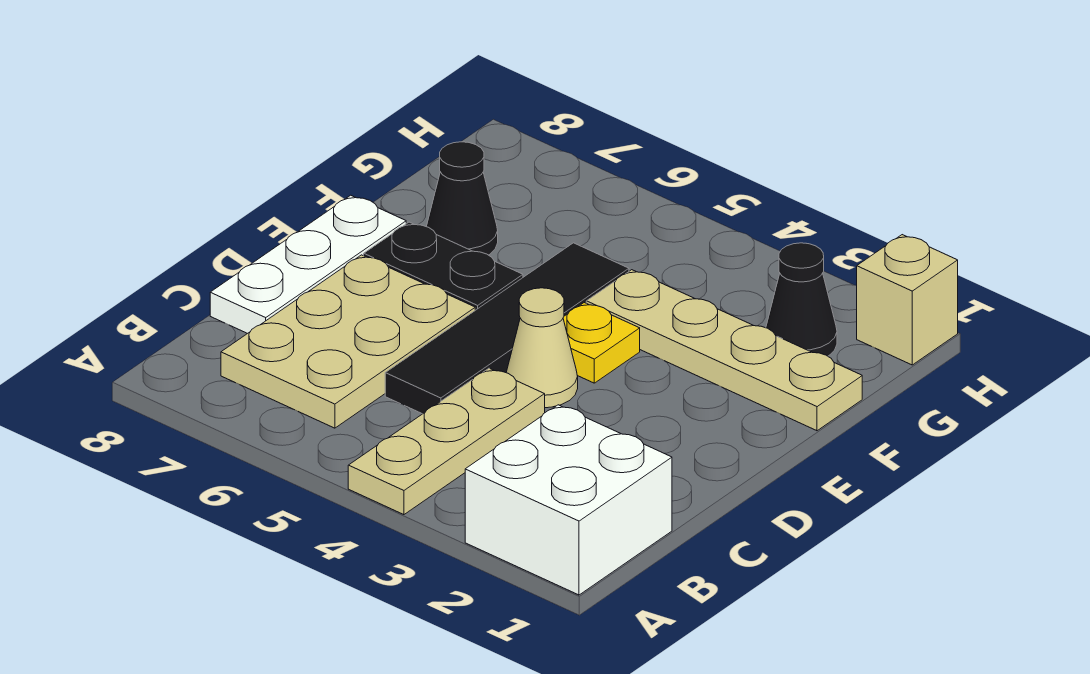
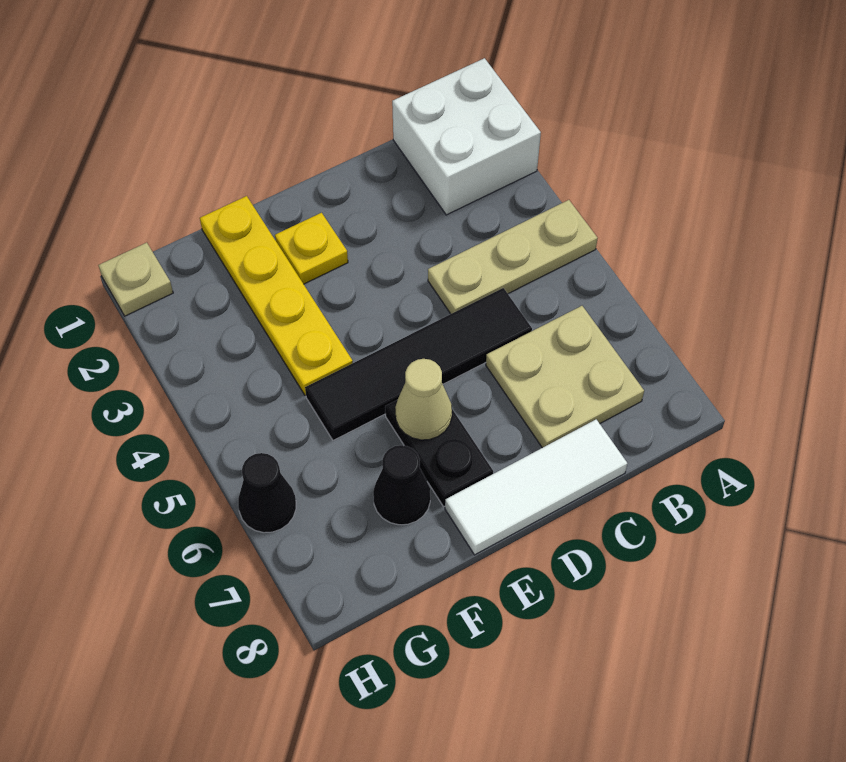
tan plate B6:D7 level 1 -> tan plate B6:C7 level 1
white plate C8:E8 level 1 -> white tile C8:E8 level 1
tan cone D4 level 1 -> tan cone E6 level 2
yellow plate E4 level 1 -> yellow plate E2 level 1
tan plate F1:F4 level 1 -> yellow plate F1:F4 level 1
black cone G2 level 1 -> black cone H6 level 1
tan brick H1 level 1 -> tan plate H1 level 1

